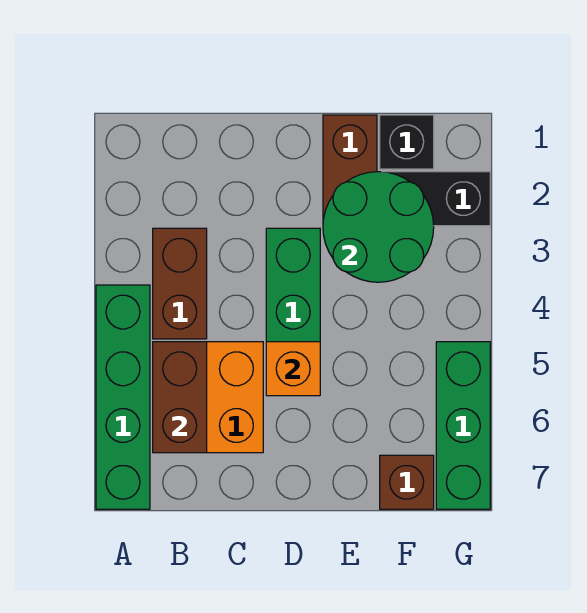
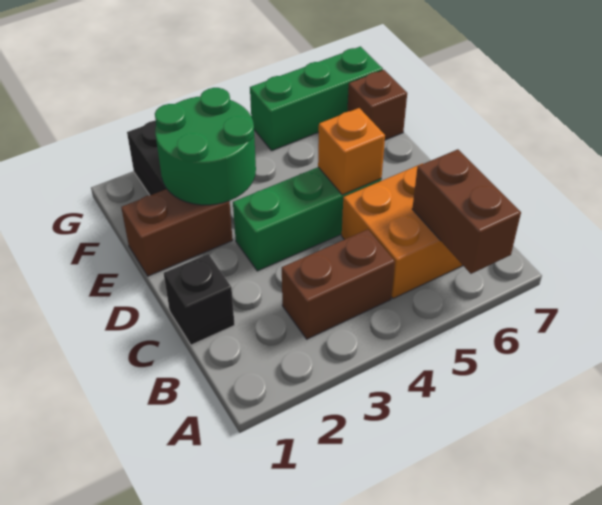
green brick A4:A7 level 1 -> none
brown brick B5:B6 level 2 -> brown brick A6:B6 level 2
black brick F1 level 1 -> black brick C1 level 1

